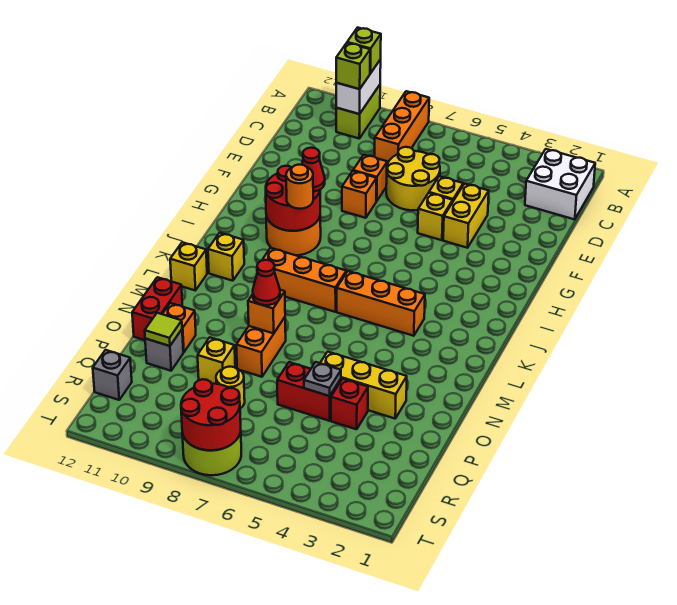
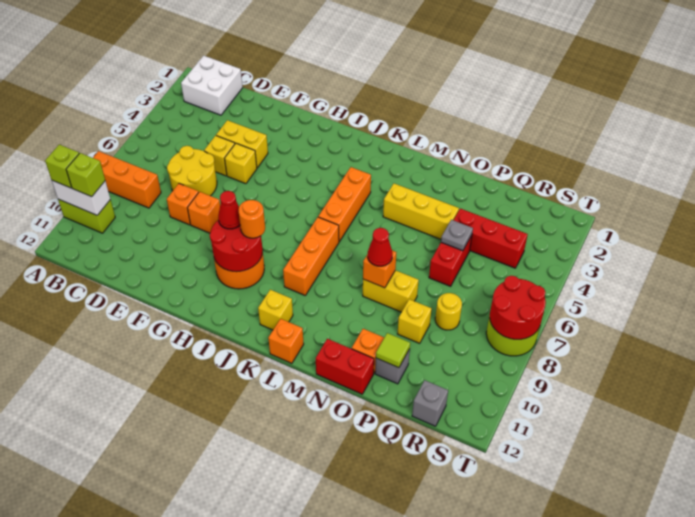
yellow brick L12 level 1 -> orange brick L12 level 1
orange brick N8:O8 level 1 -> yellow brick N8:O8 level 1
yellow brick O3:O5 level 1 -> yellow brick M4:O4 level 1
red brick P4 level 1 -> red brick P4:R4 level 1

